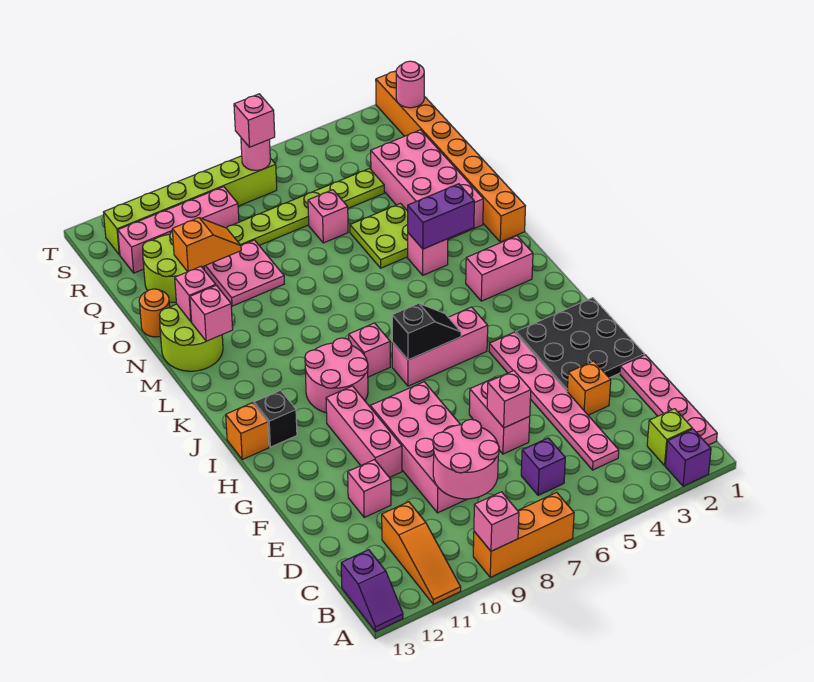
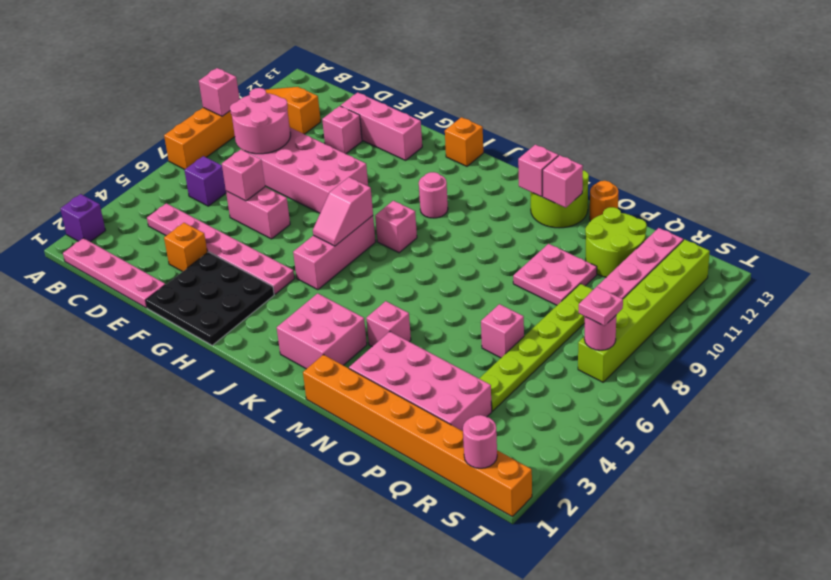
purple slope A13:B13 level 1 top B -> none
lime brick B2 level 1 -> none
pink brick F10:H10 level 1 -> pink brick E12:G12 level 1
black slope I6:I7 level 2 top 7 -> pink slope I6:I7 level 2 top 7
pink round brick I9:J10 level 1 -> pink round brick J10 level 1
black brick I12 level 1 -> none
pink brick K2:K3 level 1 -> pink brick K2:L3 level 1
purple brick M3:M4 level 2 -> none
lime plate N4:O5 level 1 -> none
orange slope P10:P11 level 2 top 11 -> none
pink brick S7 level 3 -> pink plate S7 level 3

